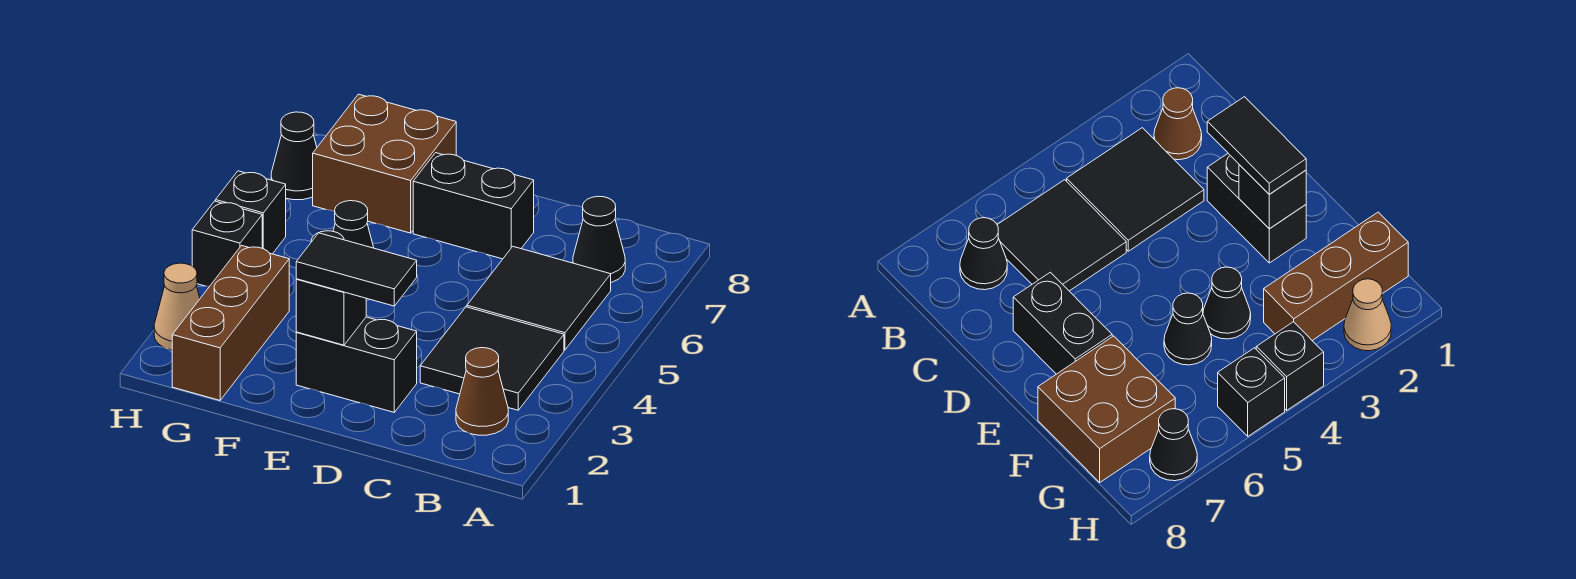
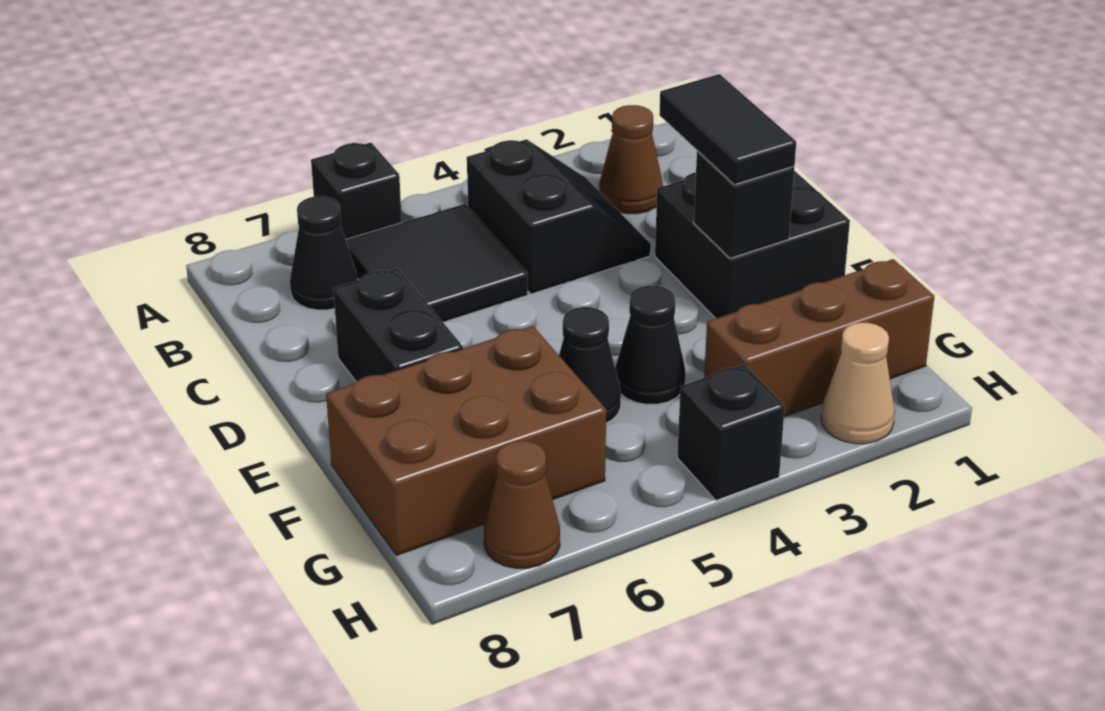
black tile B3:C4 level 1 -> black slope B3:C4 level 1 top 4
black brick D2:E2 level 1 -> black brick D1:E2 level 1
brown brick F7:G8 level 1 -> brown brick F6:G8 level 1
black brick H5 level 1 -> black brick A6 level 1
black cone H7 level 1 -> brown cone H7 level 1

